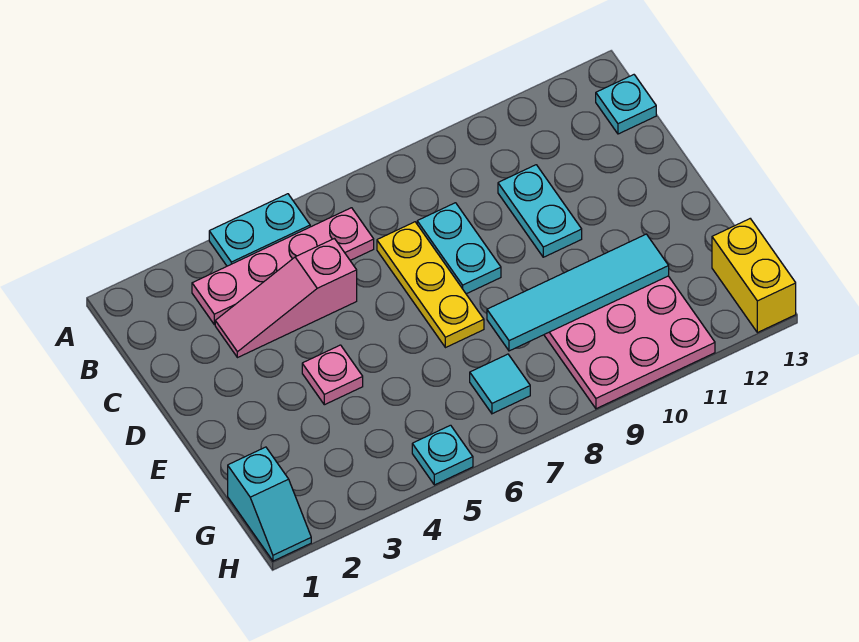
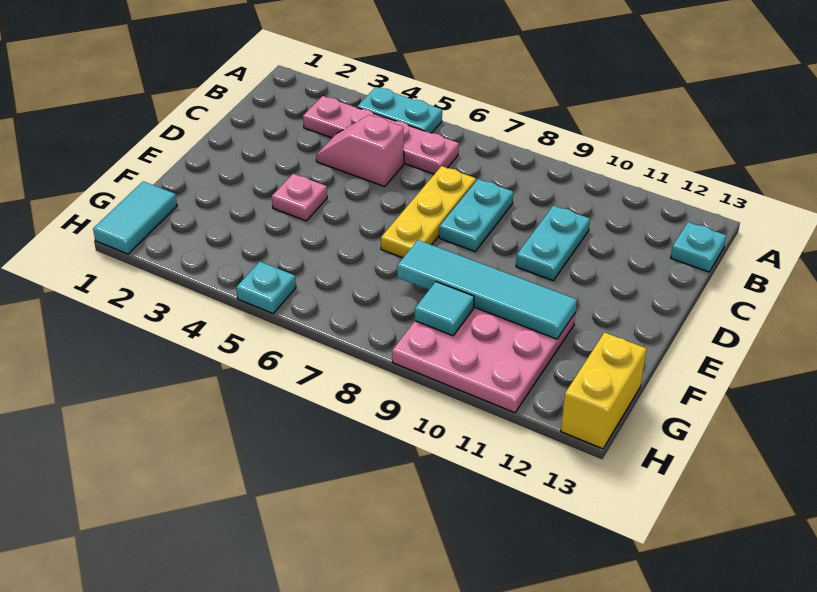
pink slope C3:C5 level 1 top 5 -> pink slope C4:C5 level 1 top 5
cyan slope G1:H1 level 1 top G -> cyan tile G1:H1 level 1
cyan tile G7 level 1 -> cyan tile G9 level 2

